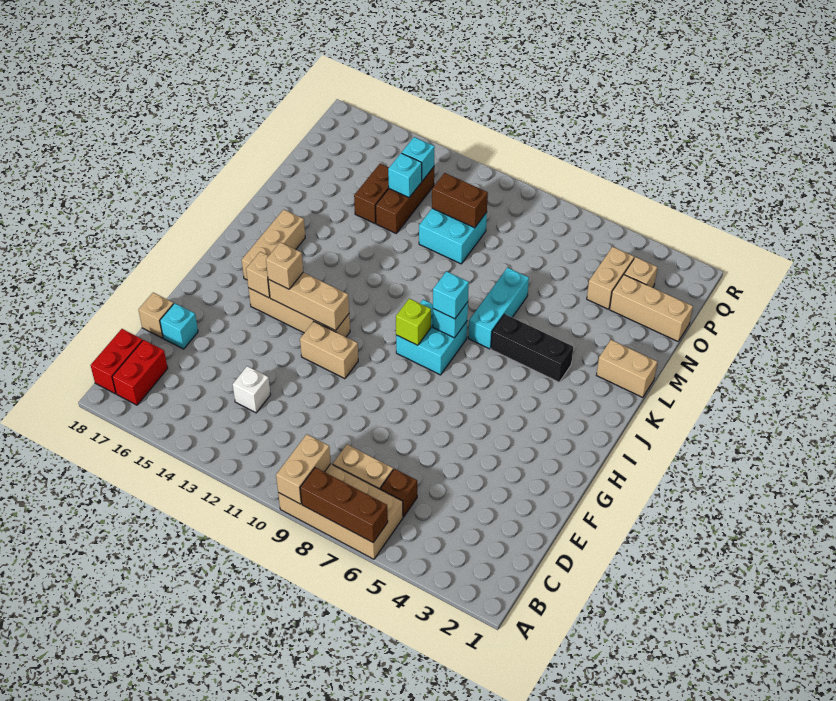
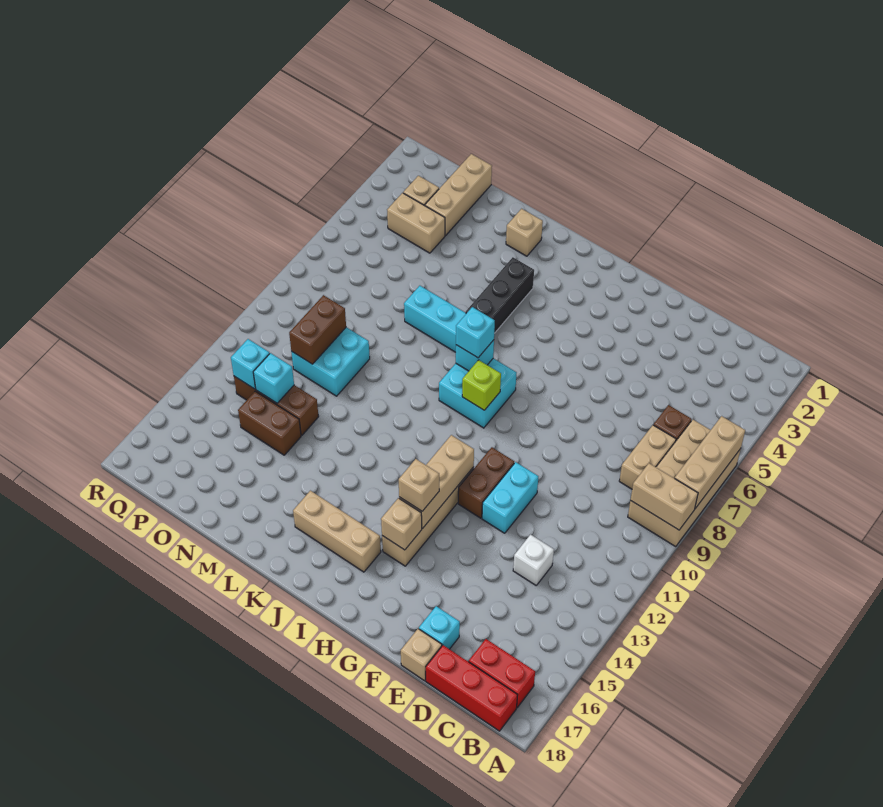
brown brick A6:A8 level 2 -> tan brick A6:A8 level 2
red brick B18:C18 level 1 -> red brick B18:D18 level 1
none -> cyan brick F11:F12 level 1
tan brick G11:G12 level 1 -> brown brick G11:G12 level 1
tan brick L1:L2 level 1 -> tan brick L2 level 1

